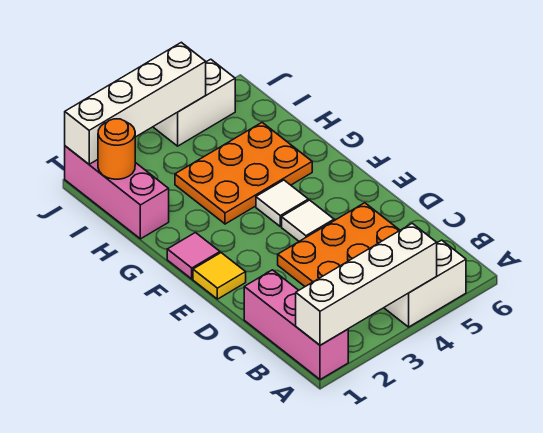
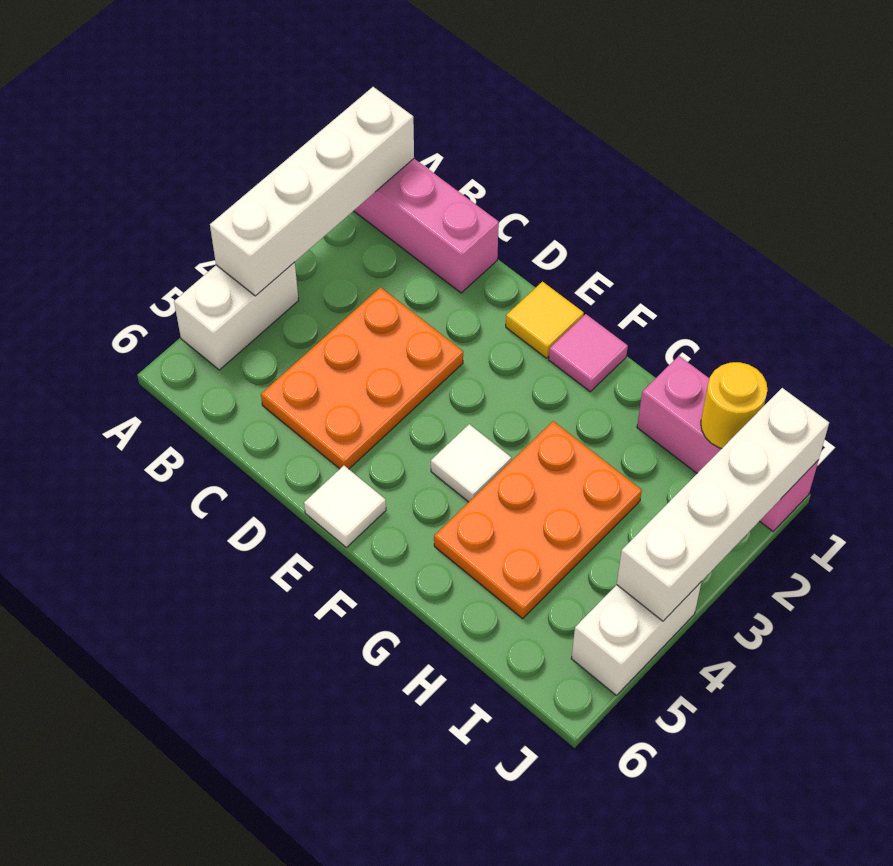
white tile E4 level 1 -> white tile E6 level 1
orange round brick I1 level 2 -> yellow round brick I1 level 2

